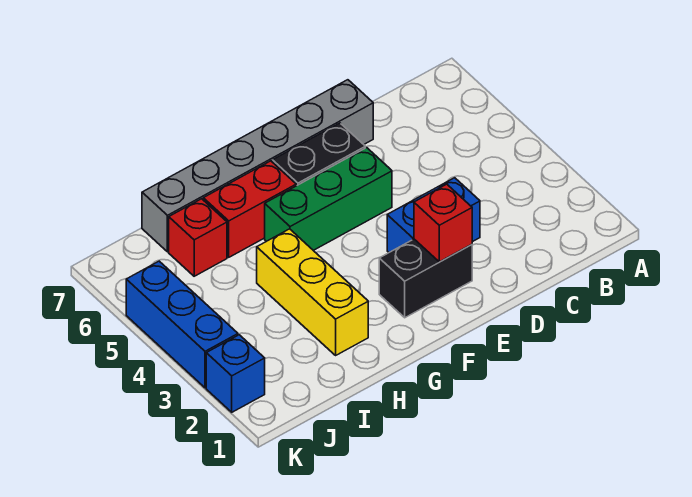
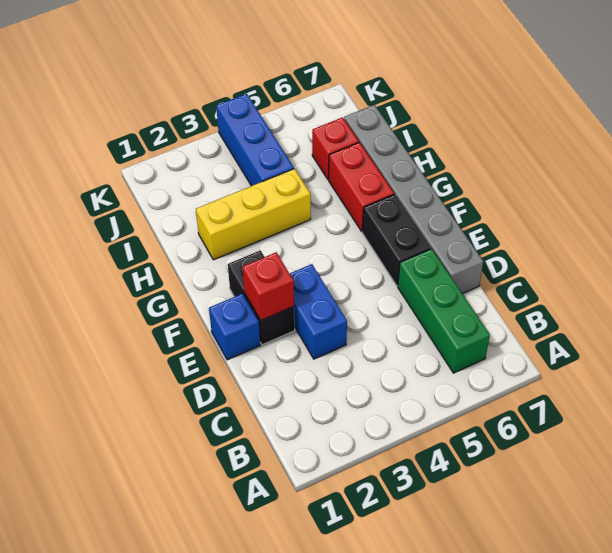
green brick E5:G5 level 1 -> green brick B6:D6 level 1
blue brick K2 level 1 -> blue brick E1 level 1
blue brick K3:K5 level 1 -> blue brick I4:K4 level 1

